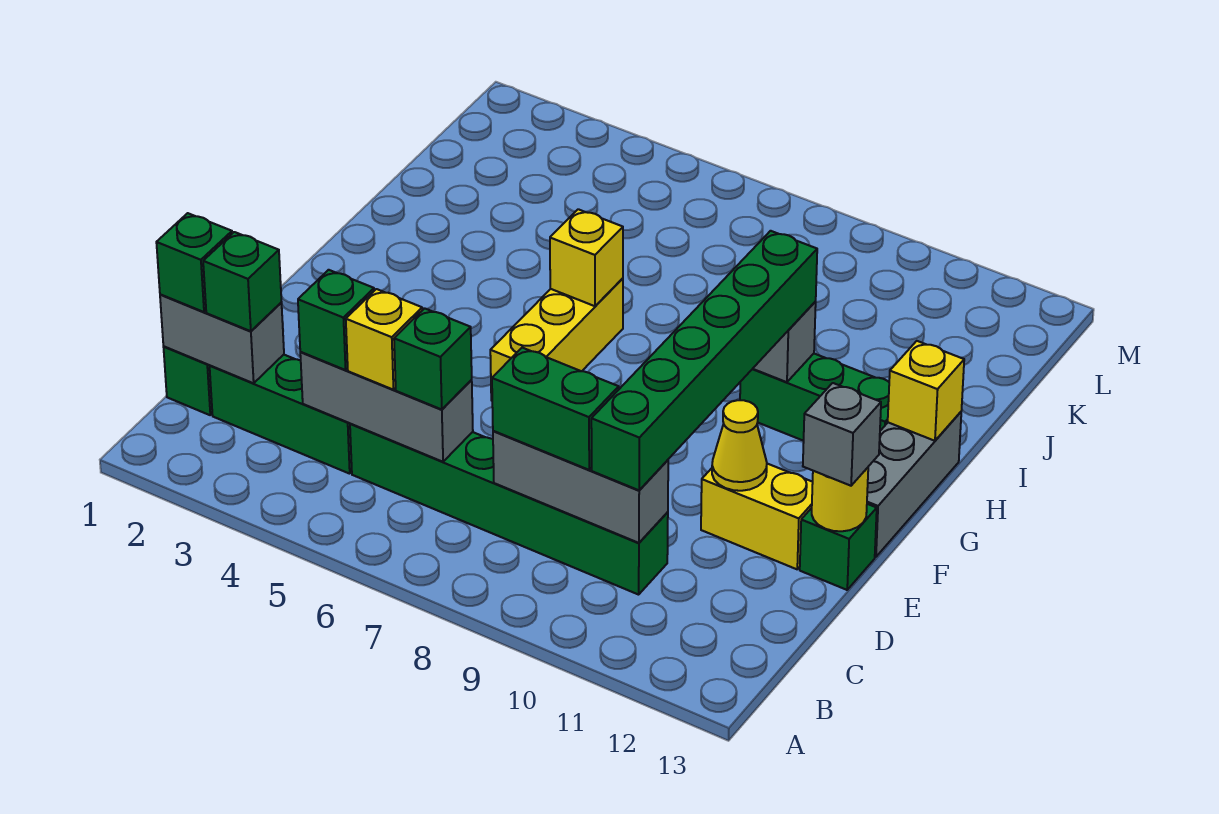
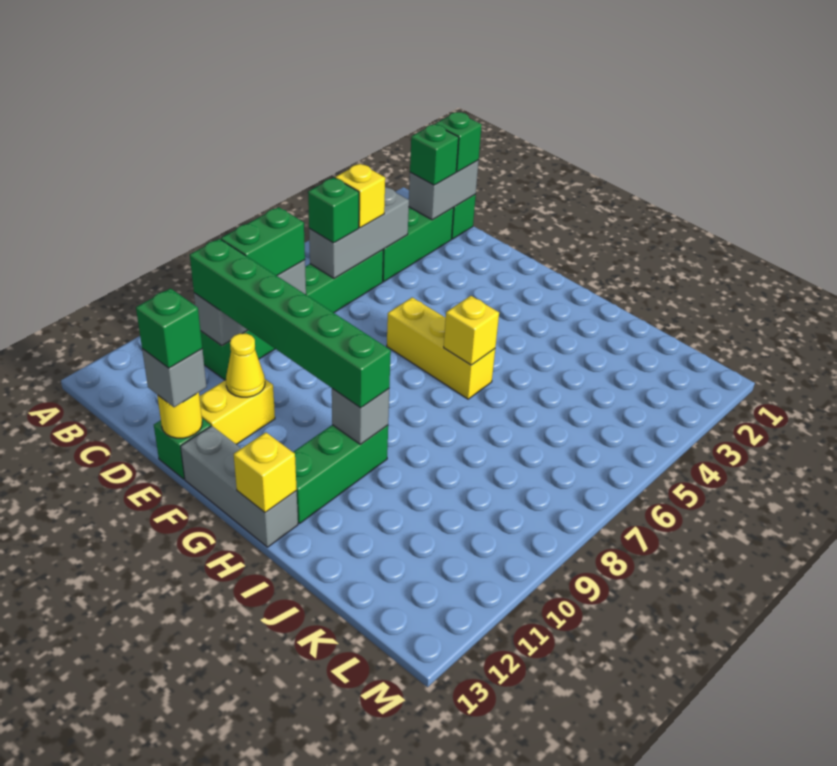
green brick C4 level 3 -> green brick E13 level 4

